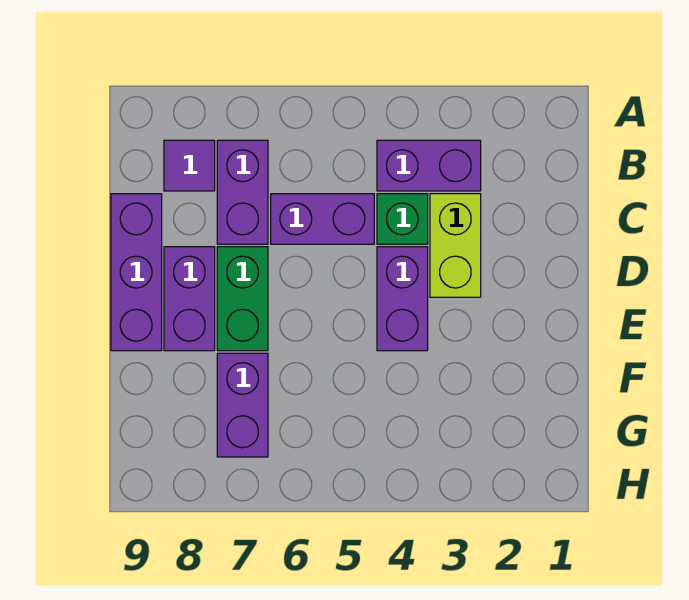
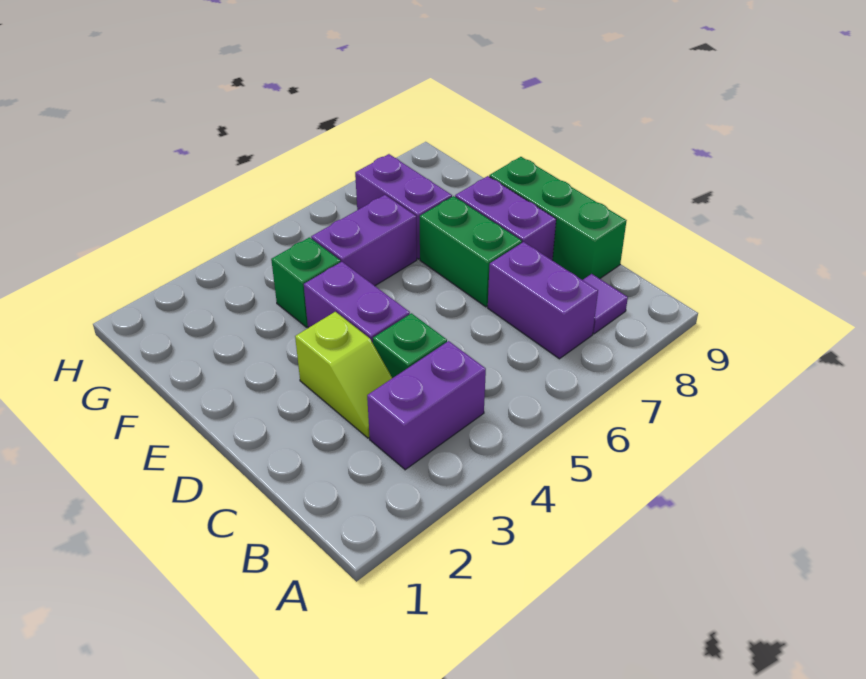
lime brick C3:D3 level 1 -> lime slope C3:D3 level 1 top D
purple brick C5:C6 level 1 -> purple brick F5:F6 level 1
purple brick C9:E9 level 1 -> green brick C9:E9 level 1
none -> green brick F4 level 1

